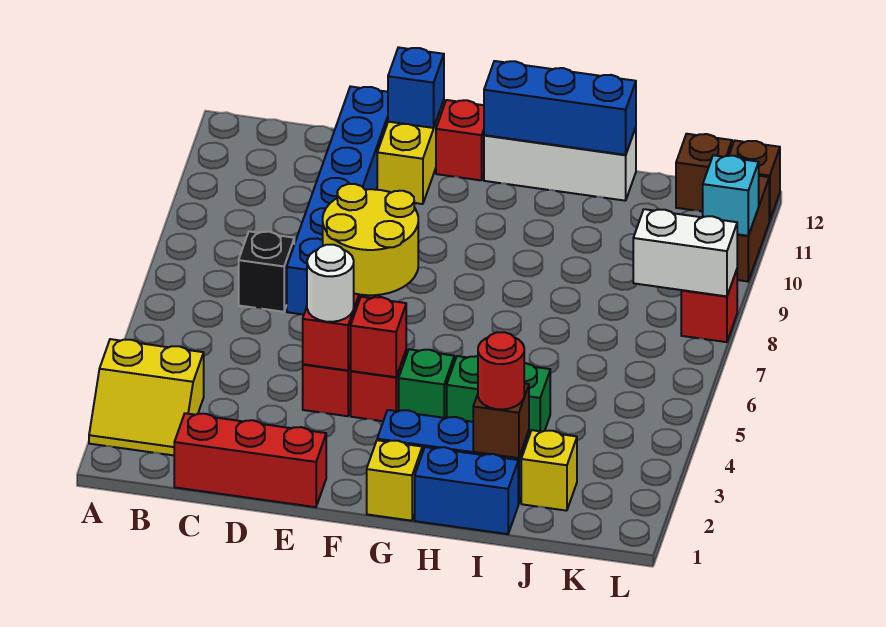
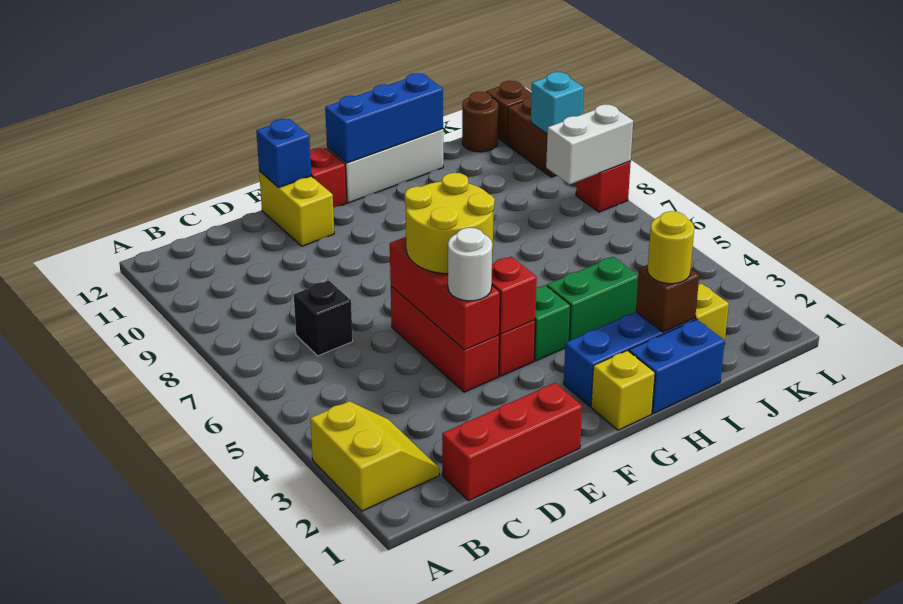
yellow slope A2:B3 level 1 top 3 -> yellow slope A2:B3 level 1 top A
blue brick D7:D12 level 1 -> none
red round brick I2 level 3 -> yellow round brick I2 level 3
brown brick K12 level 1 -> brown round brick K12 level 1

